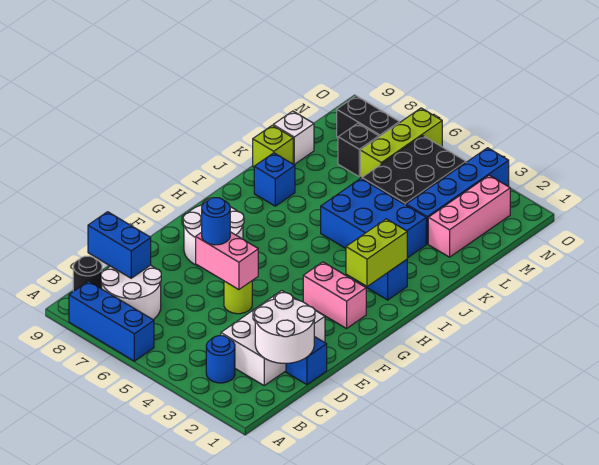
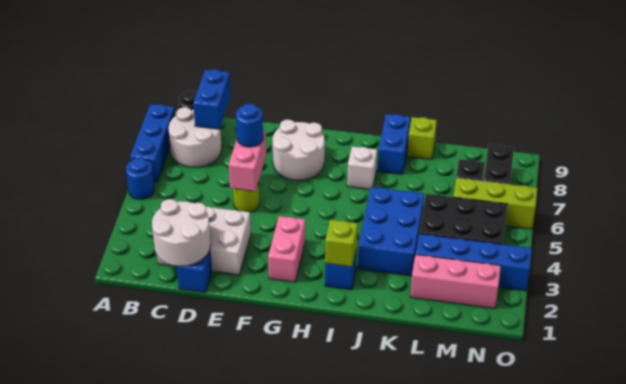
blue round brick B3 level 1 -> blue round brick A5 level 1
lime brick H2:I2 level 2 -> lime brick I2 level 2
blue brick J8 level 1 -> blue brick J8:J9 level 1
white brick L9 level 1 -> white brick I7 level 1

